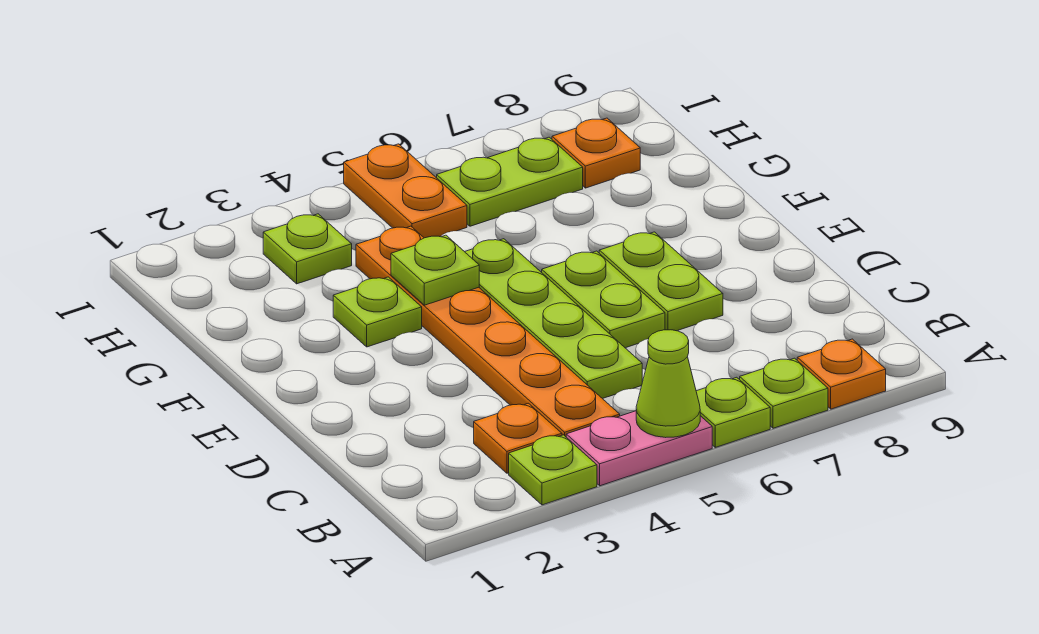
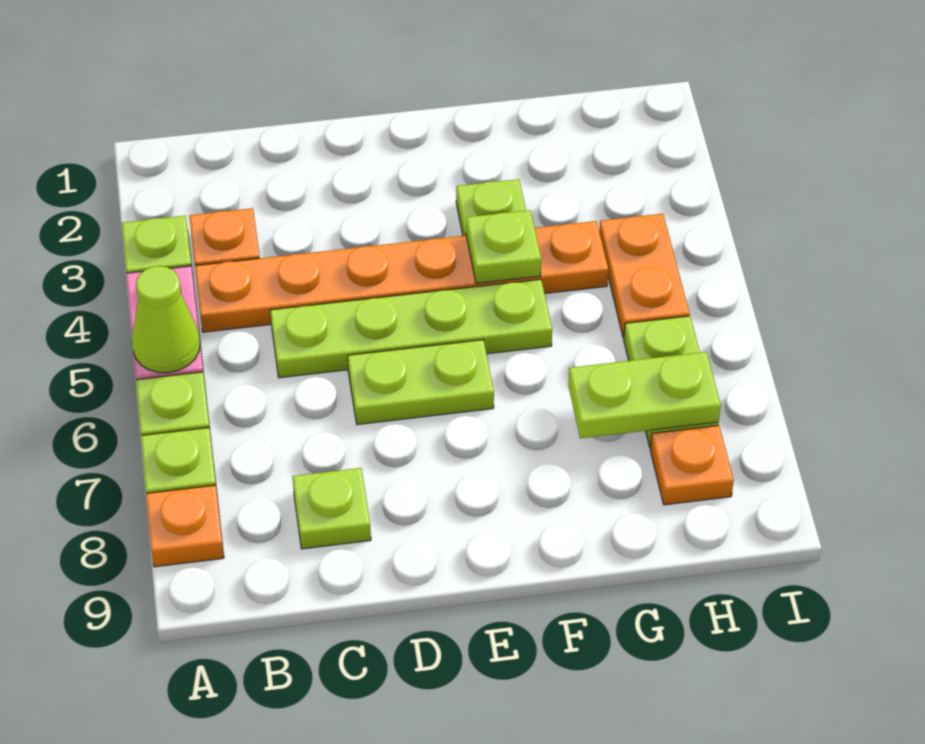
lime plate D7:E7 level 1 -> lime plate G7:H7 level 2
lime plate H3 level 1 -> lime plate C8 level 1
orange plate H5:I5 level 1 -> orange plate H4:H5 level 1

